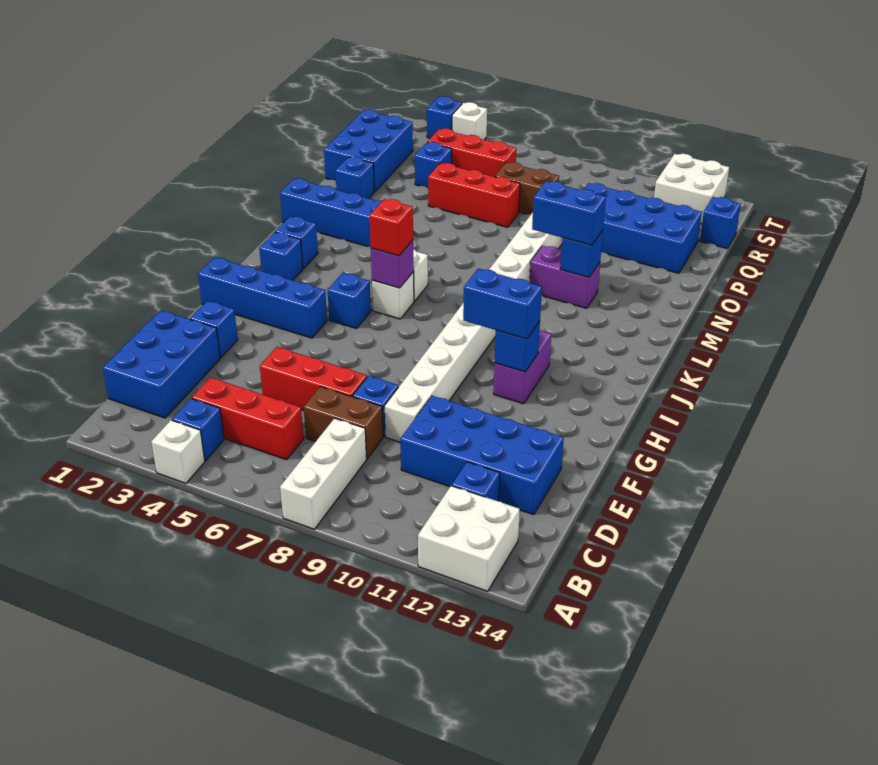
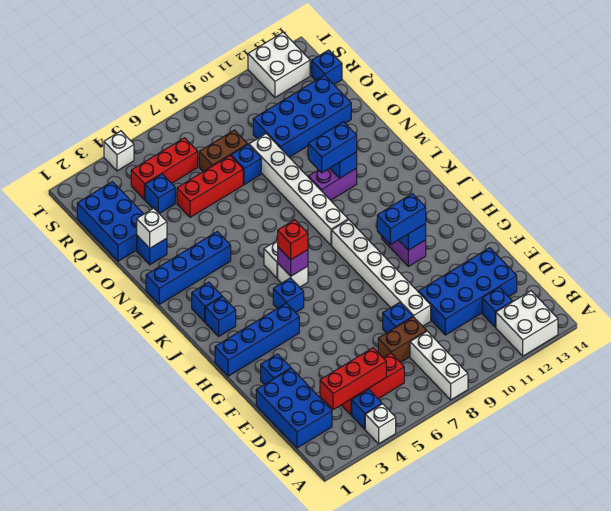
red brick E5:E7 level 1 -> red brick C3:C5 level 2
none -> white brick O2 level 2
blue brick T3 level 1 -> blue brick P8 level 1

